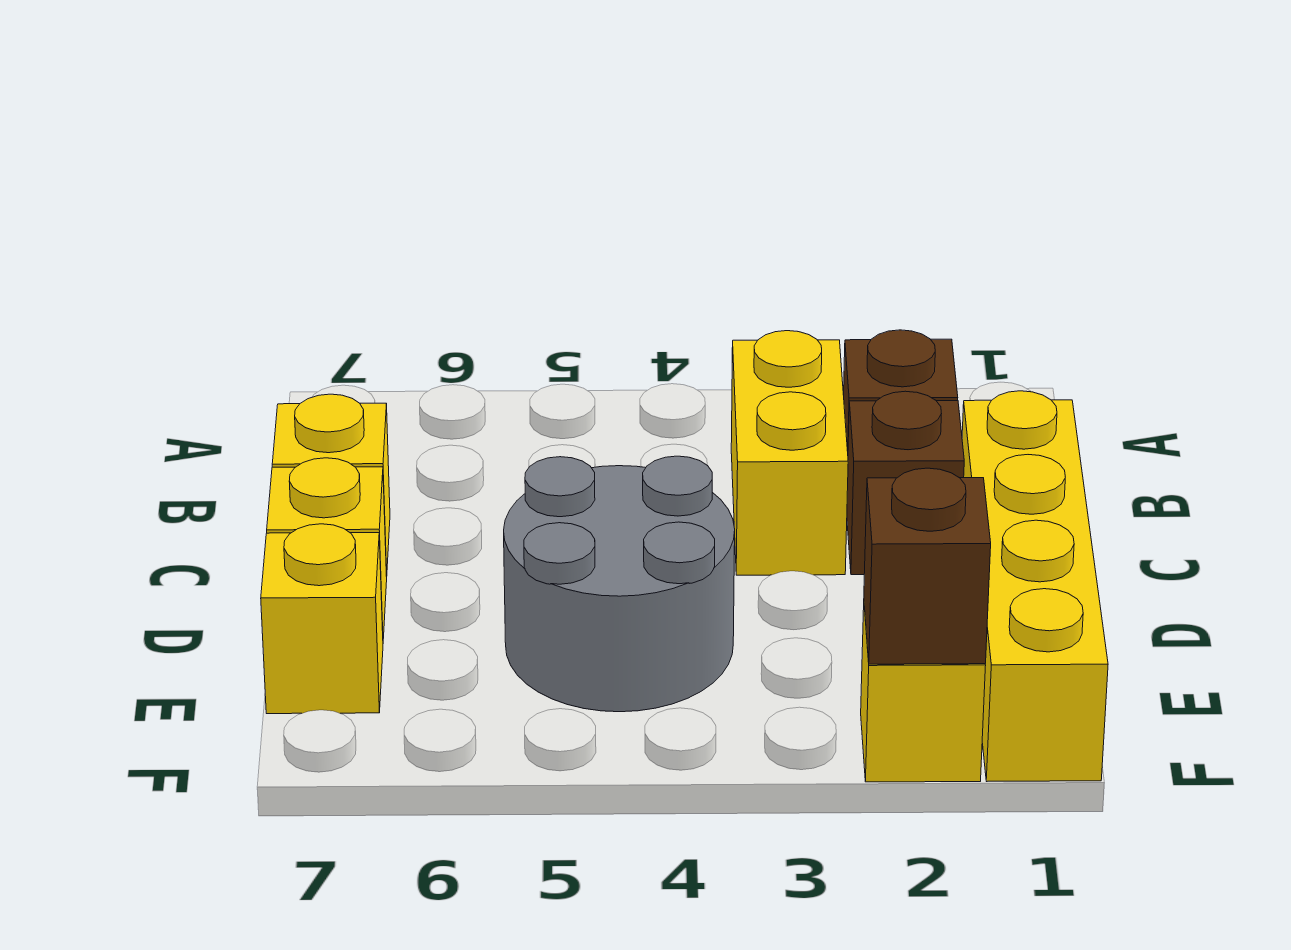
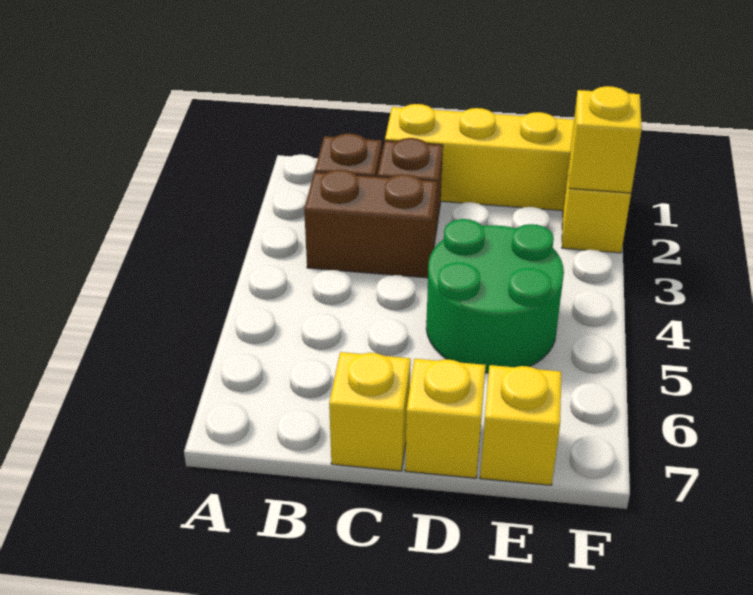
yellow brick B3:C3 level 1 -> brown brick B3:C3 level 1
grey round brick D4:E5 level 1 -> green round brick D4:E5 level 1
brown brick F2 level 2 -> yellow brick F2 level 2

